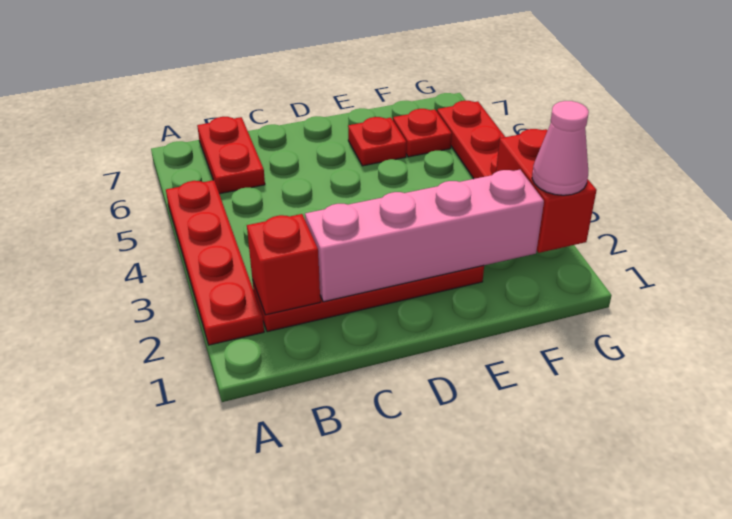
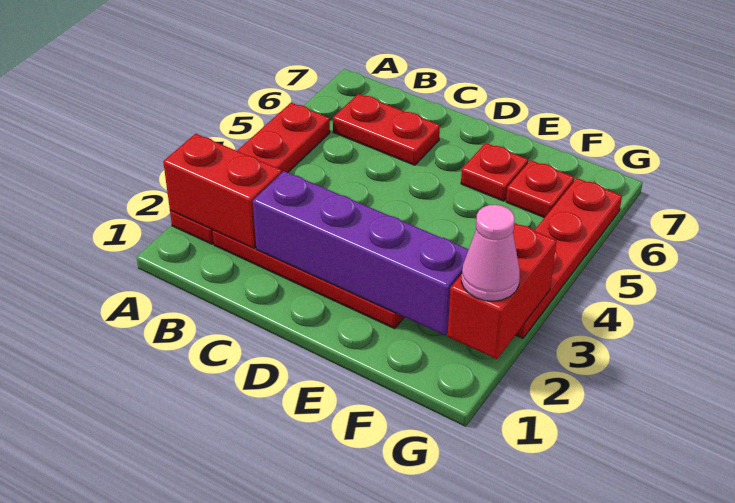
red brick B2 level 2 -> red brick A2:B2 level 2
red plate B6:B7 level 1 -> red plate B6:C6 level 1
pink brick C2:F2 level 2 -> purple brick C2:F2 level 2

